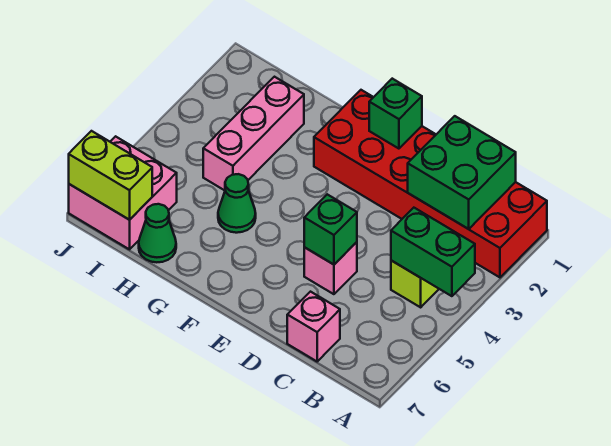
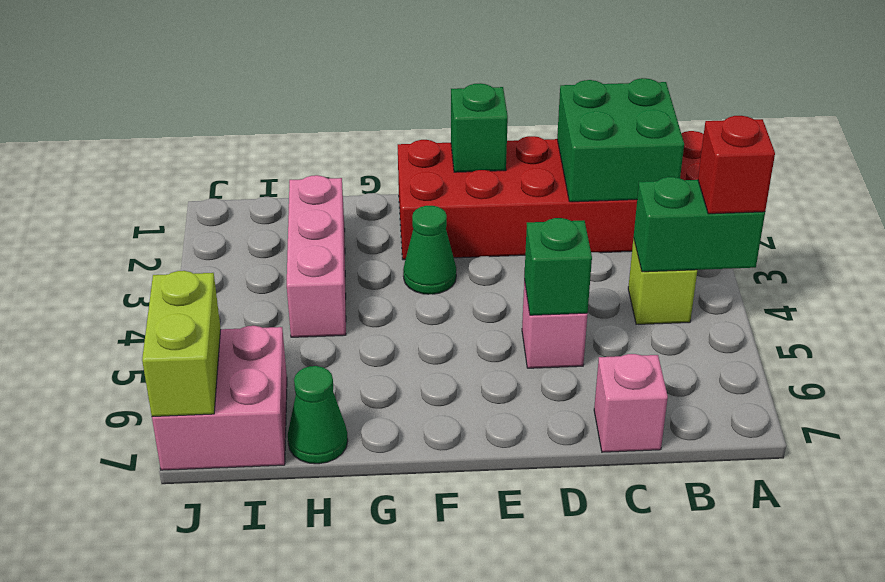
none -> red brick A4 level 3
green cone G5 level 1 -> green cone F3 level 1
lime brick I7:J7 level 2 -> lime brick J6:J7 level 2

